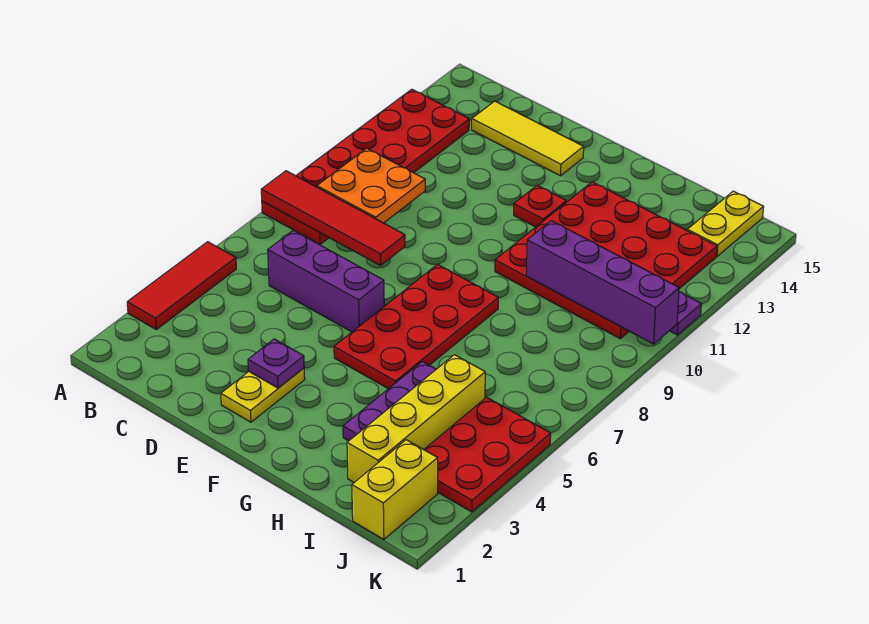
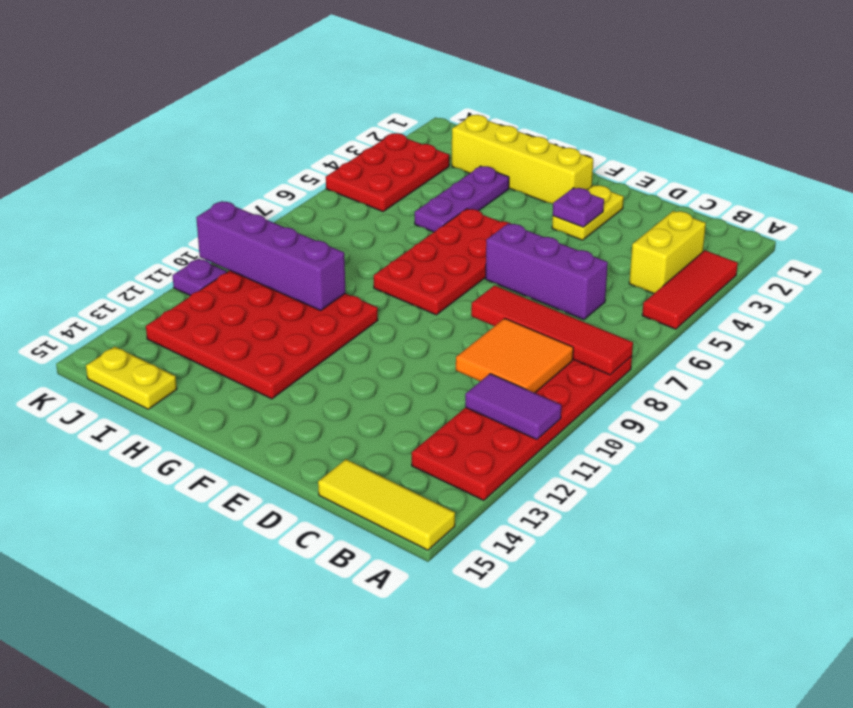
none -> purple tile A11:B11 level 2
orange plate B9:C10 level 2 -> orange tile B9:C10 level 2
yellow tile C14:E14 level 1 -> yellow tile A15:C15 level 1
red plate F12 level 1 -> none
yellow brick I2:I5 level 1 -> yellow brick F2:I2 level 1
yellow brick J1:J2 level 1 -> yellow brick B3:B4 level 1
yellow plate J14:J15 level 1 -> yellow plate I15:J15 level 1

